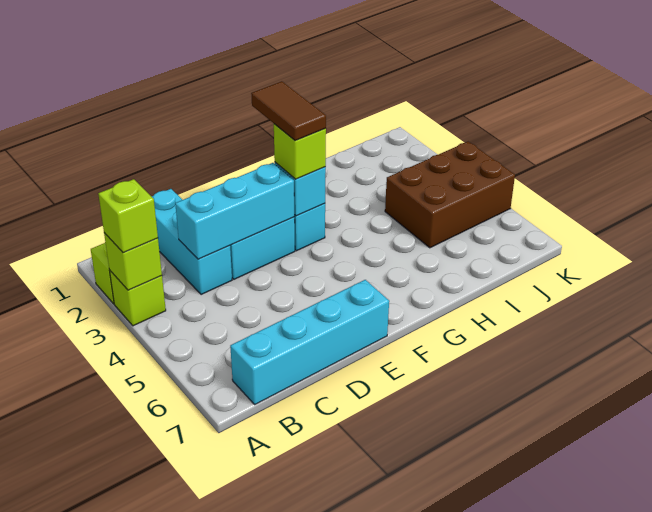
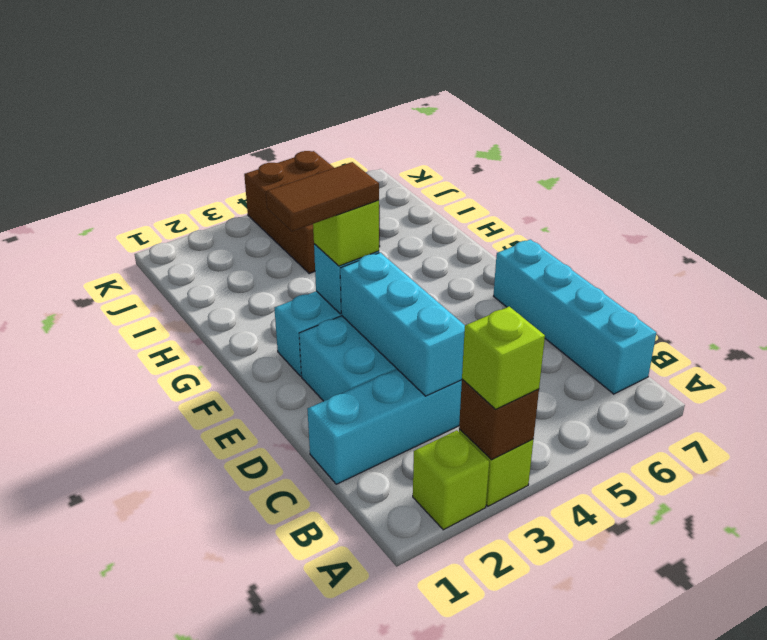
lime brick A3 level 2 -> brown brick A3 level 2

